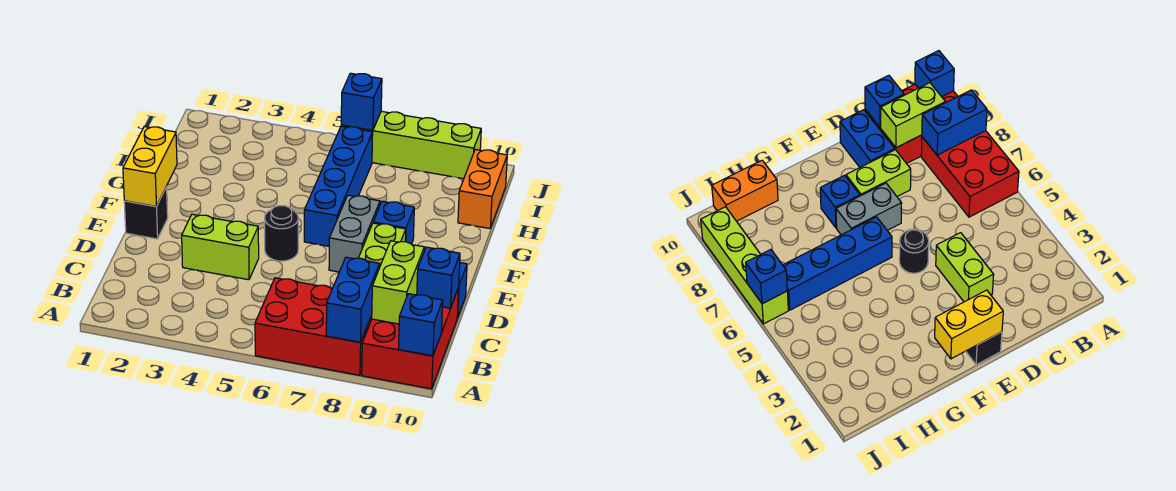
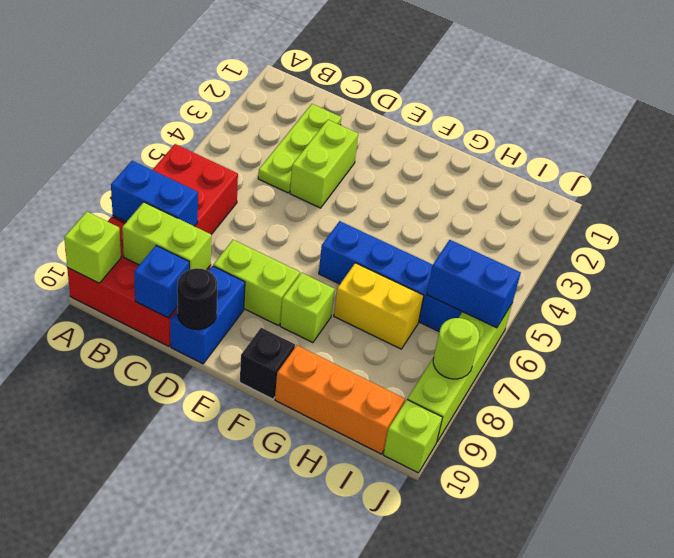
blue brick A10 level 2 -> lime brick A10 level 2
none -> lime plate C2:C4 level 1
black brick E1 level 1 -> black brick F10 level 1
yellow brick E1:F1 level 2 -> yellow brick G7:H7 level 1
black round brick E5 level 1 -> black round brick D10 level 2
grey brick E7:F7 level 1 -> none
blue brick F8 level 1 -> lime brick F8 level 1
orange brick H10:I10 level 1 -> orange brick G10:I10 level 1
blue brick J6 level 2 -> blue brick I6:J6 level 2
none -> lime round brick J8 level 2
none -> lime brick J10 level 1

